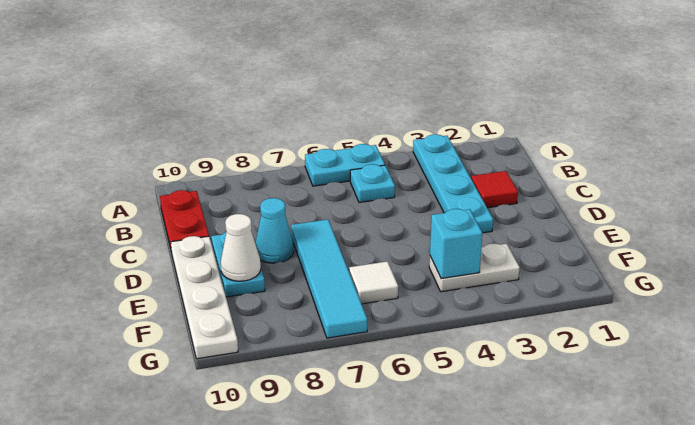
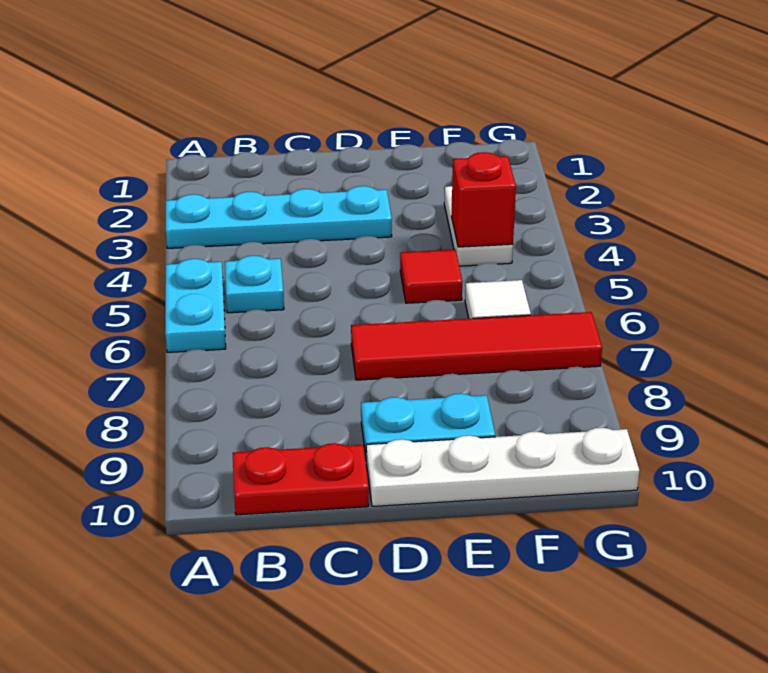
red tile C2 level 1 -> red tile E5 level 1
cyan tile D7:G7 level 1 -> red tile D7:G7 level 1
cyan cone D8 level 1 -> none
white cone E9 level 2 -> none
cyan brick F4 level 2 -> red brick F4 level 2

